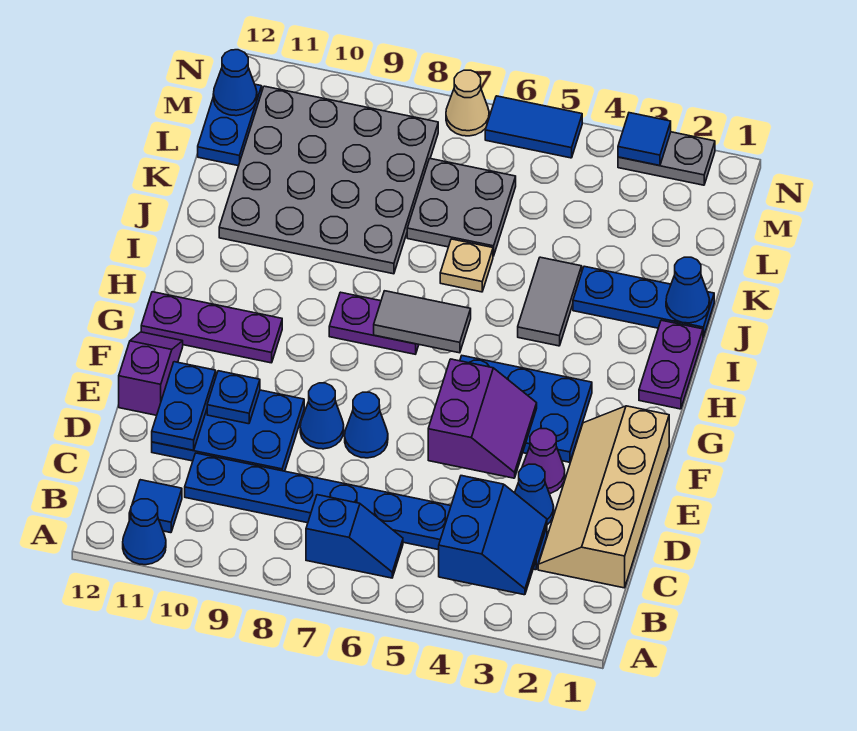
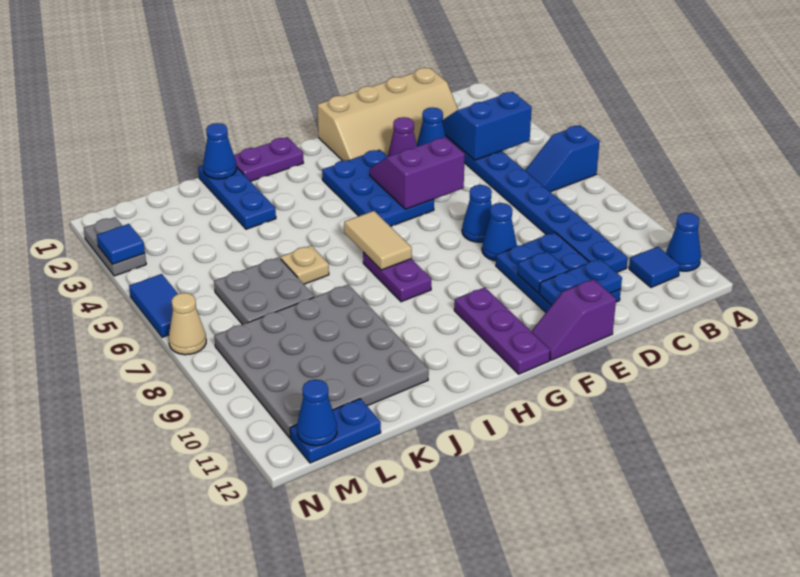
blue slope B6:B7 level 1 top 7 -> blue slope A6:B6 level 1 top A
grey tile H6:H7 level 2 -> tan tile H6:H7 level 2
grey tile I4:J4 level 1 -> none

